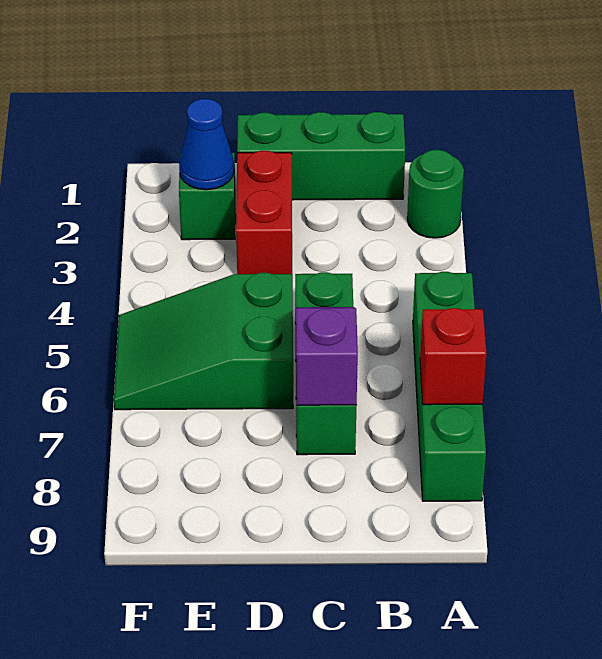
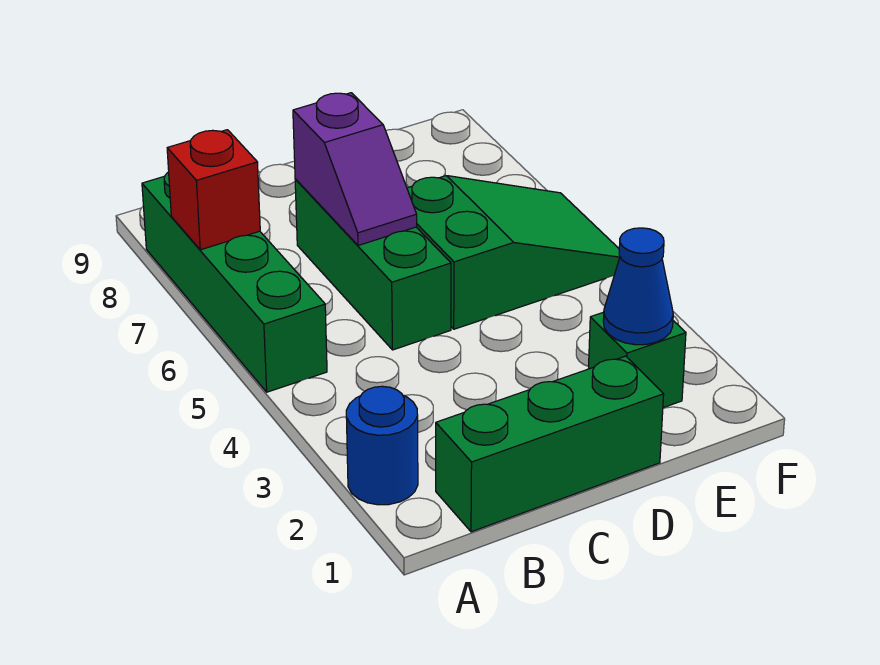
green round brick A2 level 1 -> blue round brick A2 level 1
red brick D2:D3 level 1 -> none

